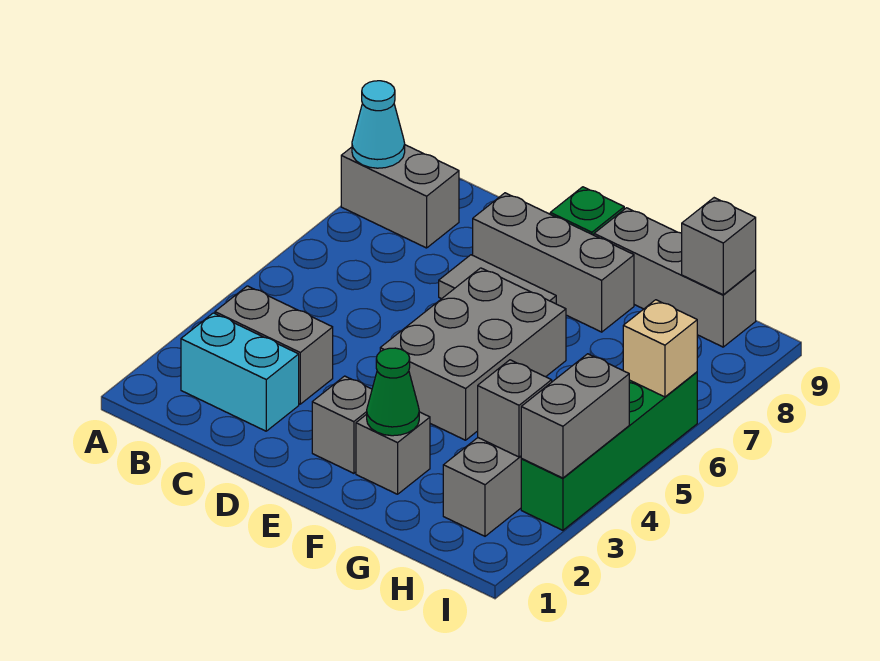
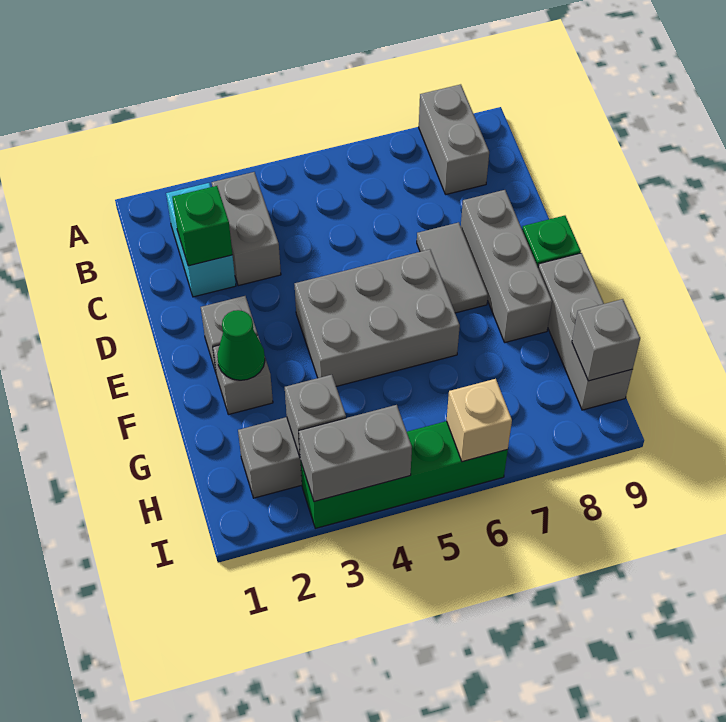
cyan cone A8 level 2 -> none
none -> green brick C2 level 2

